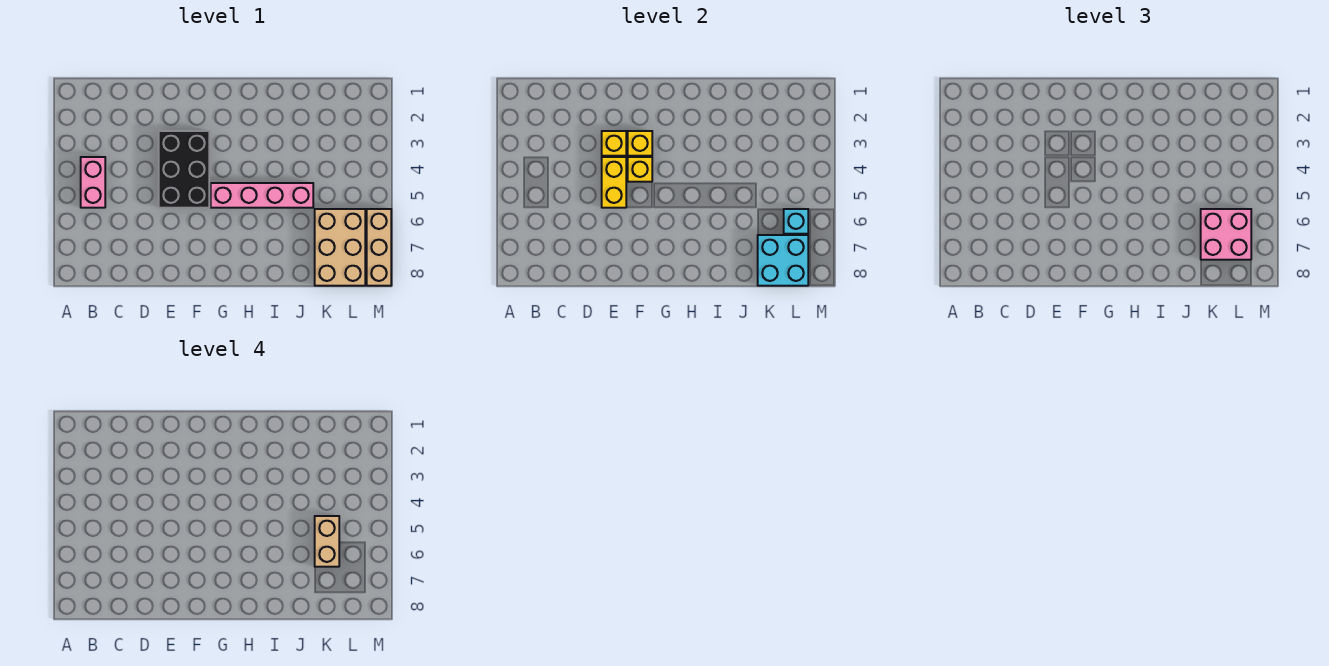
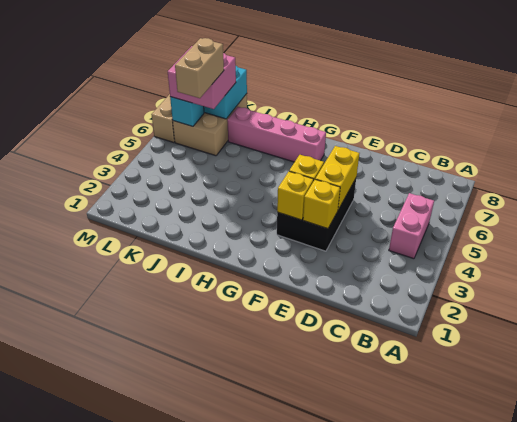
pink brick G5:J5 level 1 -> pink brick G7:J7 level 1

